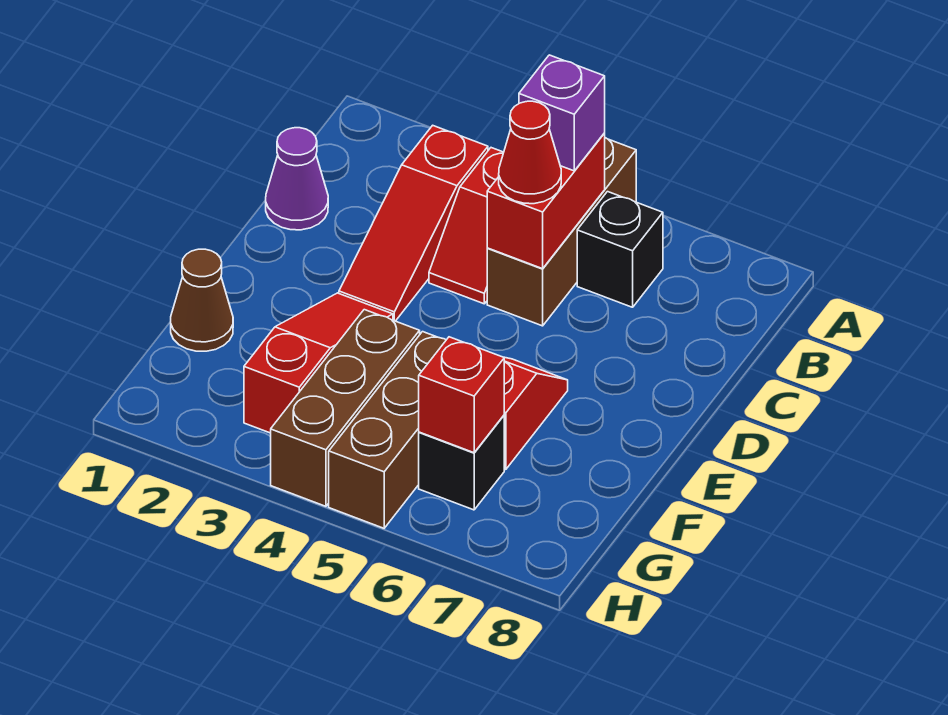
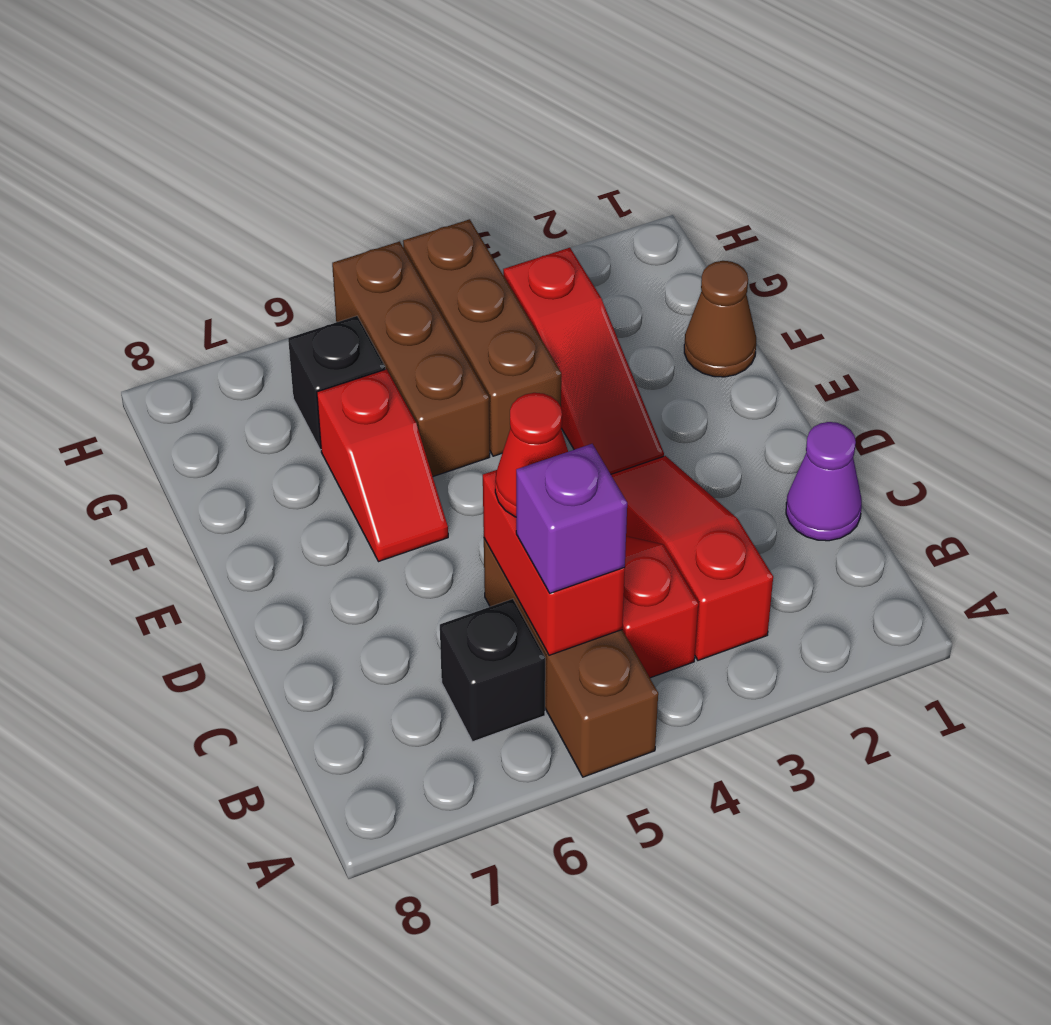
red brick G6 level 2 -> none

